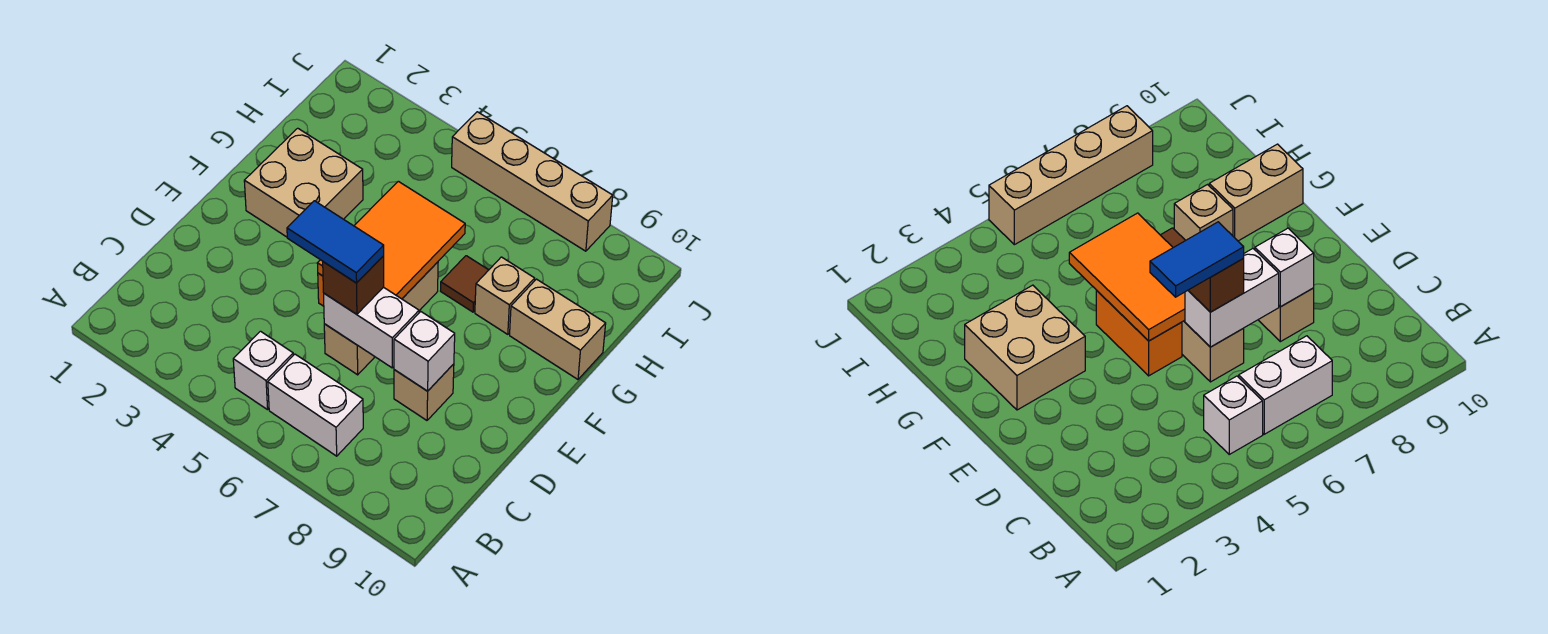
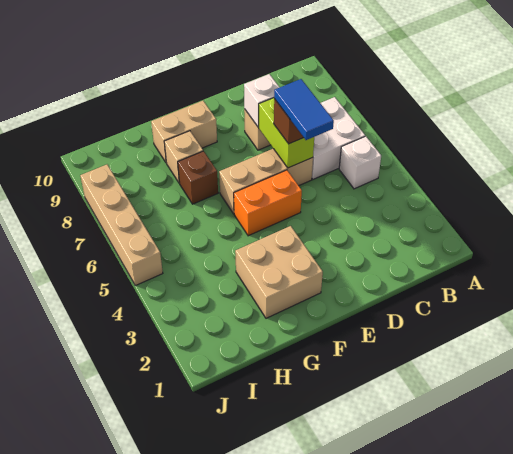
white brick B6:B7 level 1 -> white brick B6:C7 level 1
white brick D6:D7 level 2 -> lime brick D6:D7 level 2
orange tile E5:G6 level 2 -> none
brown tile G7 level 1 -> brown brick G7 level 1
tan brick G9:G10 level 1 -> tan brick F9:G9 level 1

